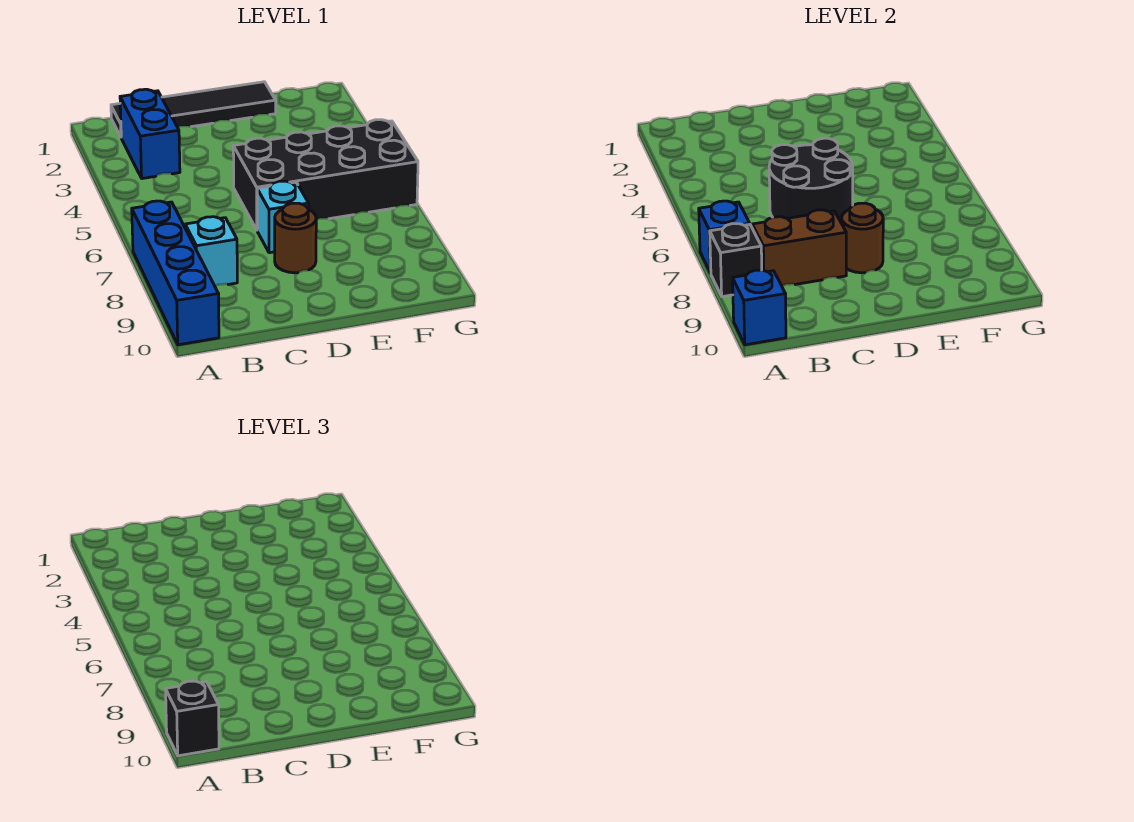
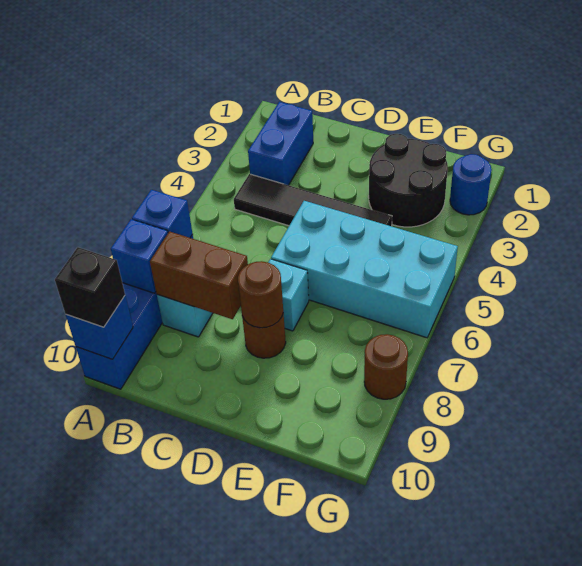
black brick A8 level 2 -> blue brick A8 level 2
black tile B1:E1 level 1 -> black tile B4:E4 level 1
black round brick C5:D6 level 2 -> black round brick E2:F3 level 1
black brick D5:G6 level 1 -> cyan brick D5:G6 level 1
none -> blue round brick G2 level 1
none -> brown round brick G8 level 1

